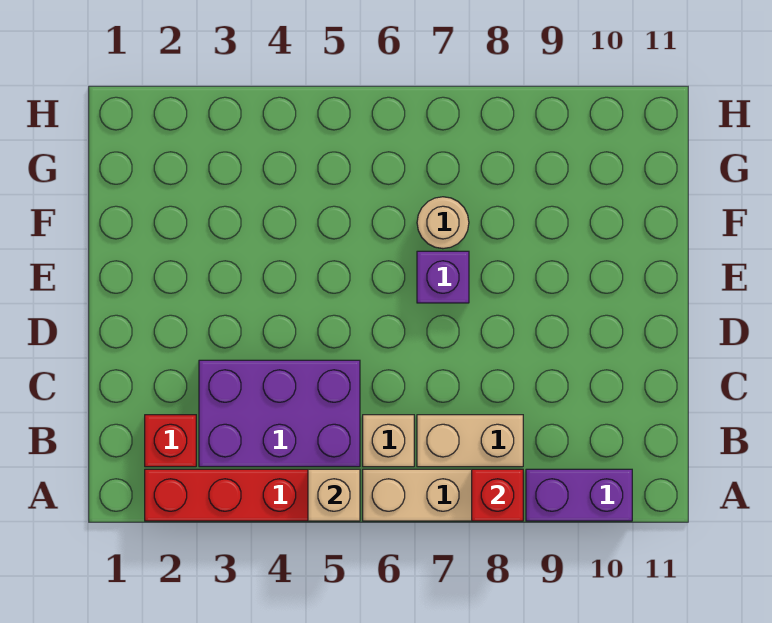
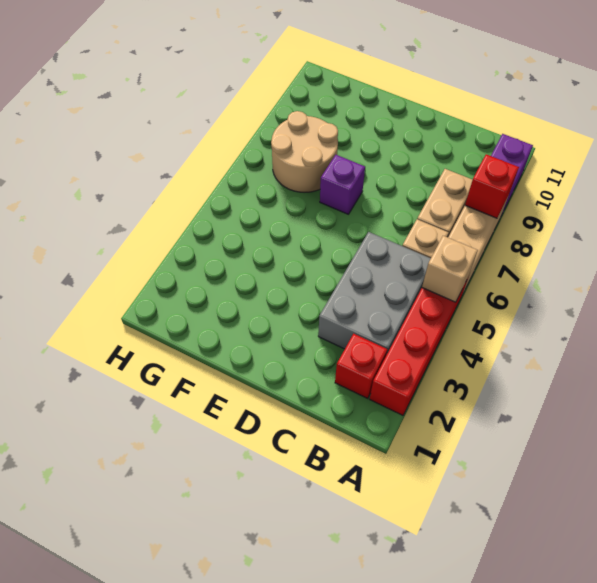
purple brick B3:C5 level 1 -> grey brick B3:C5 level 1
tan round brick F7 level 1 -> tan round brick F7:G8 level 1

